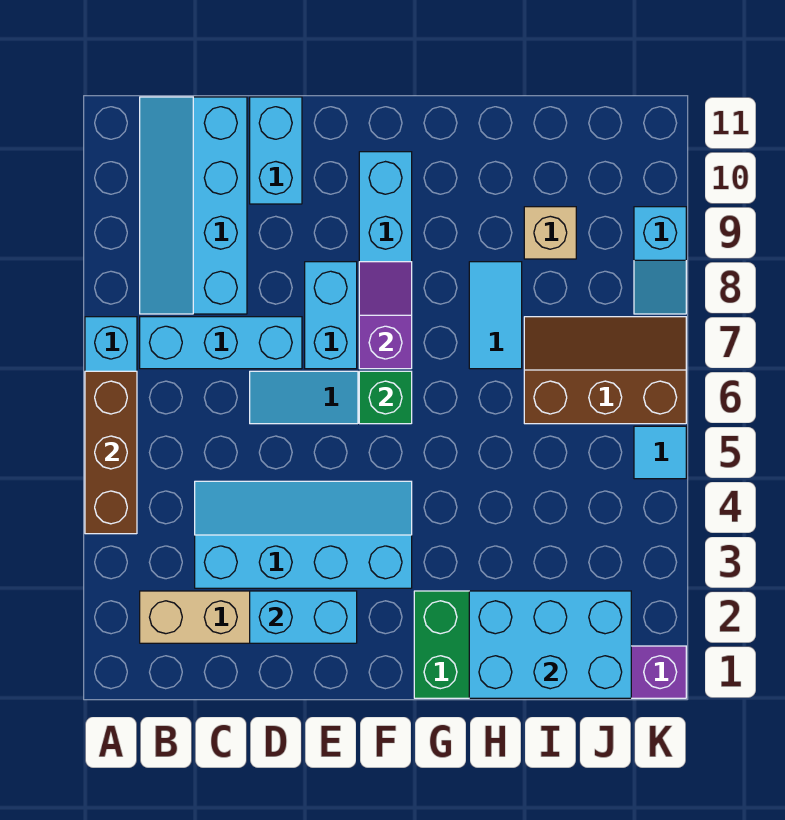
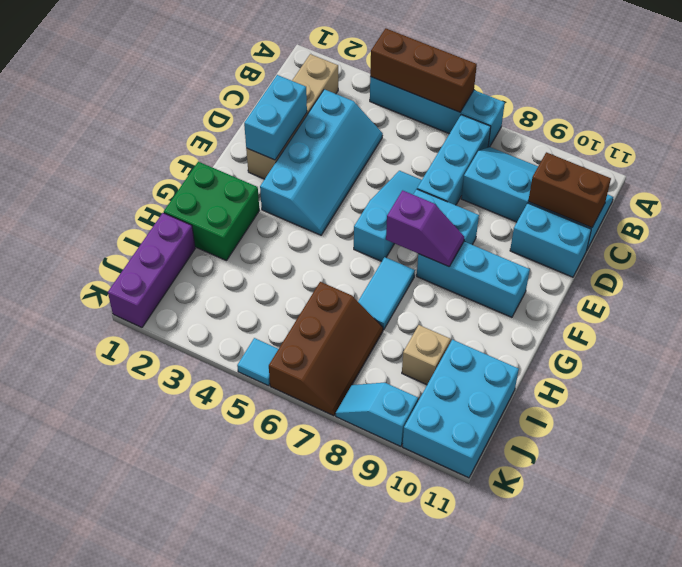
none -> brown brick C10:C11 level 2
green brick F6 level 2 -> none
cyan brick H1:J2 level 2 -> cyan brick I10:K11 level 1
cyan tile H7:H8 level 1 -> cyan tile G7:H7 level 1

